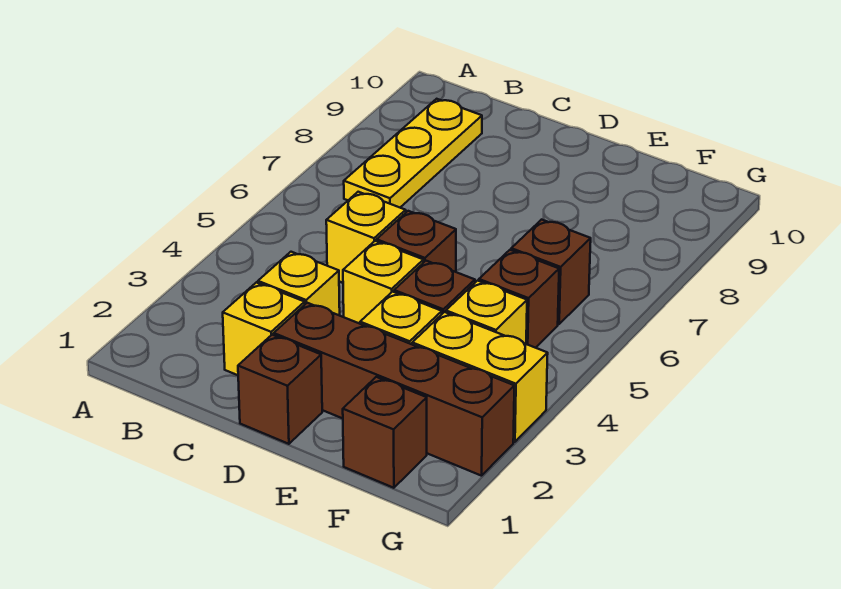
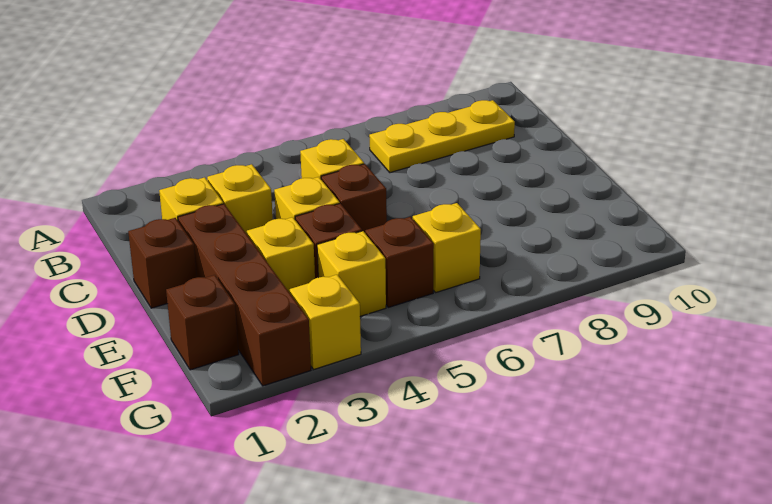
yellow brick F3:G3 level 1 -> yellow brick G3 level 1
brown brick F6 level 1 -> yellow brick F6 level 1

